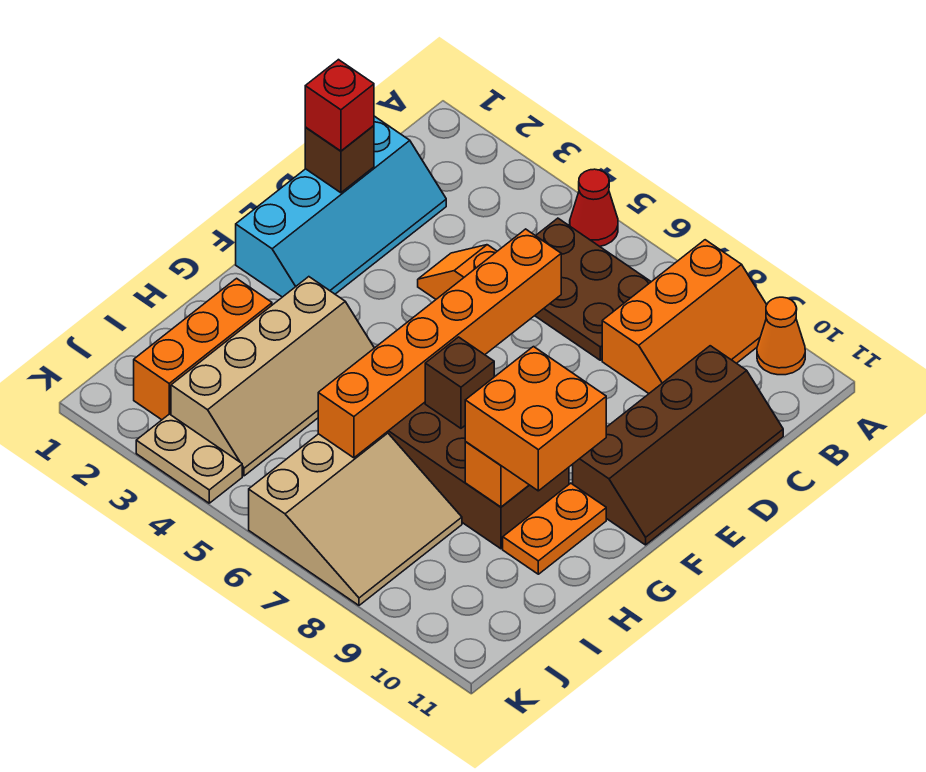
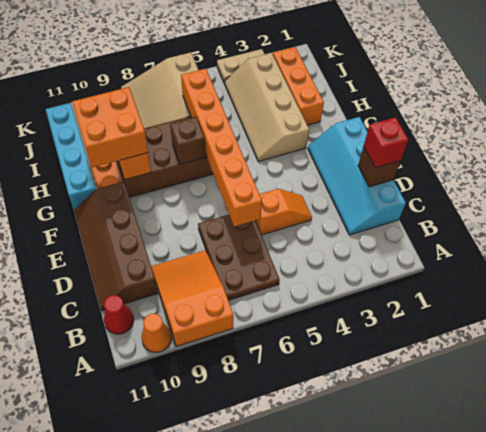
red cone A5 level 1 -> red cone B11 level 1
orange slope A8:C9 level 1 top 8 -> orange slope A8:C9 level 1 top A
brown plate B5:C7 level 1 -> brown plate B6:D7 level 1
none -> cyan brick G11:J11 level 1

